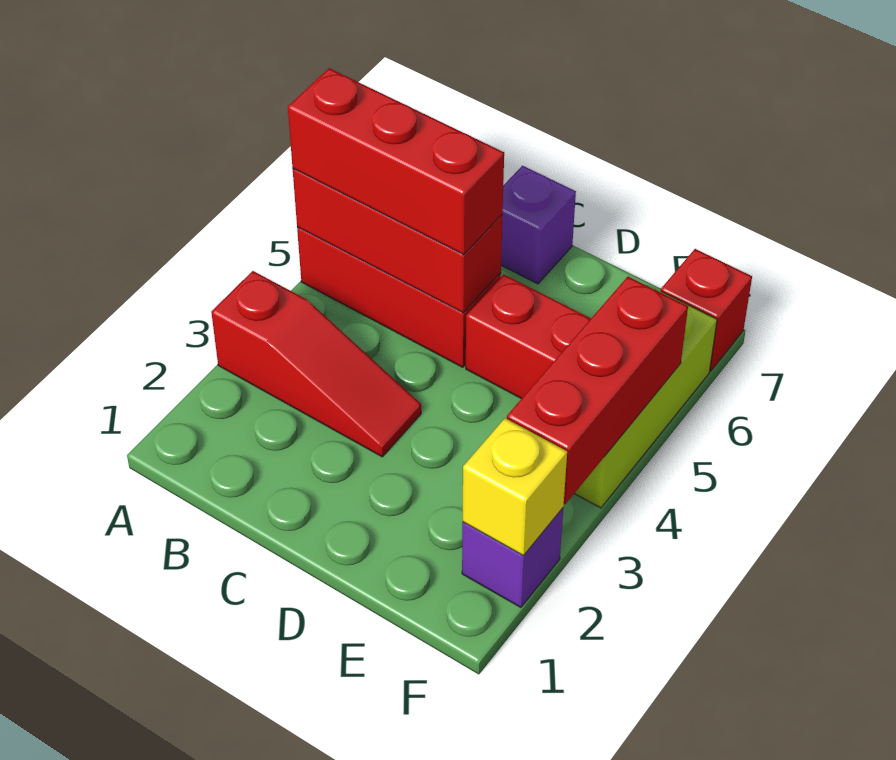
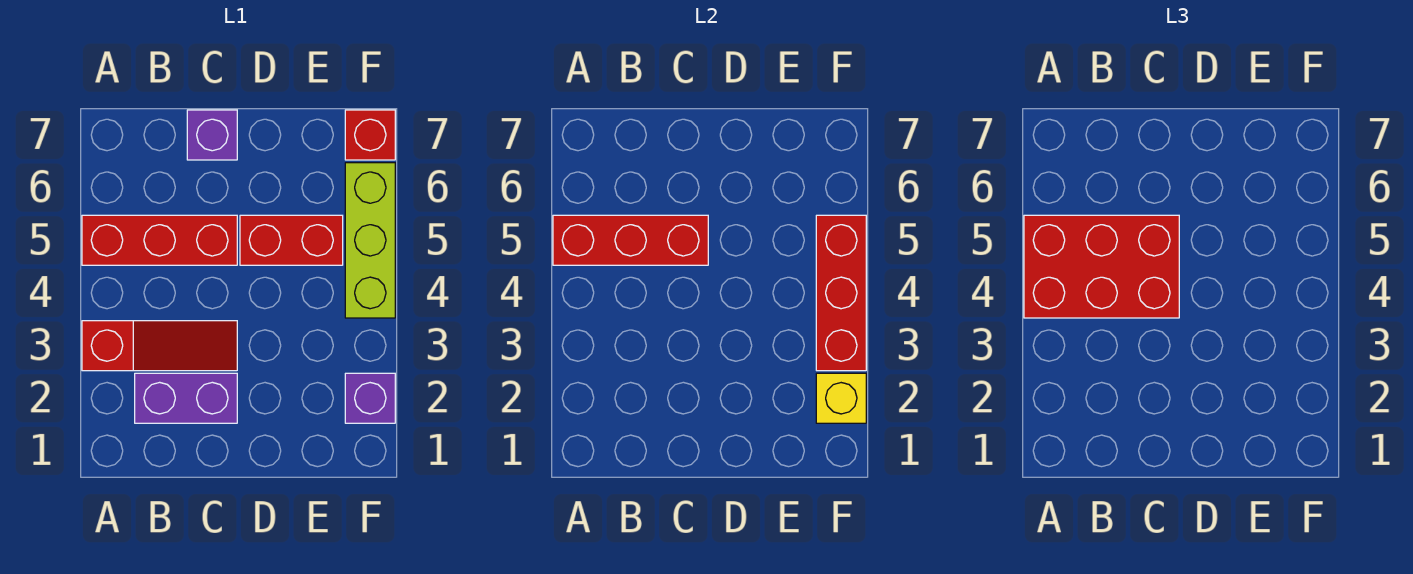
red brick A5:C5 level 3 -> red brick A4:C5 level 3
none -> purple brick B2:C2 level 1

